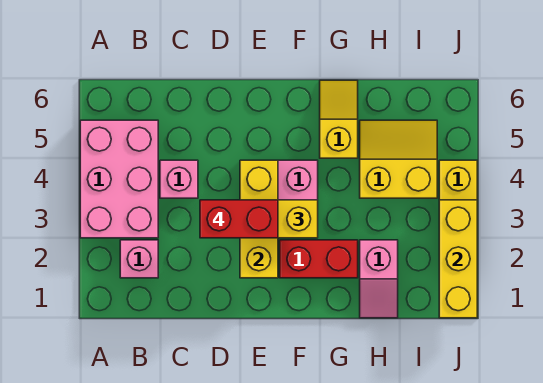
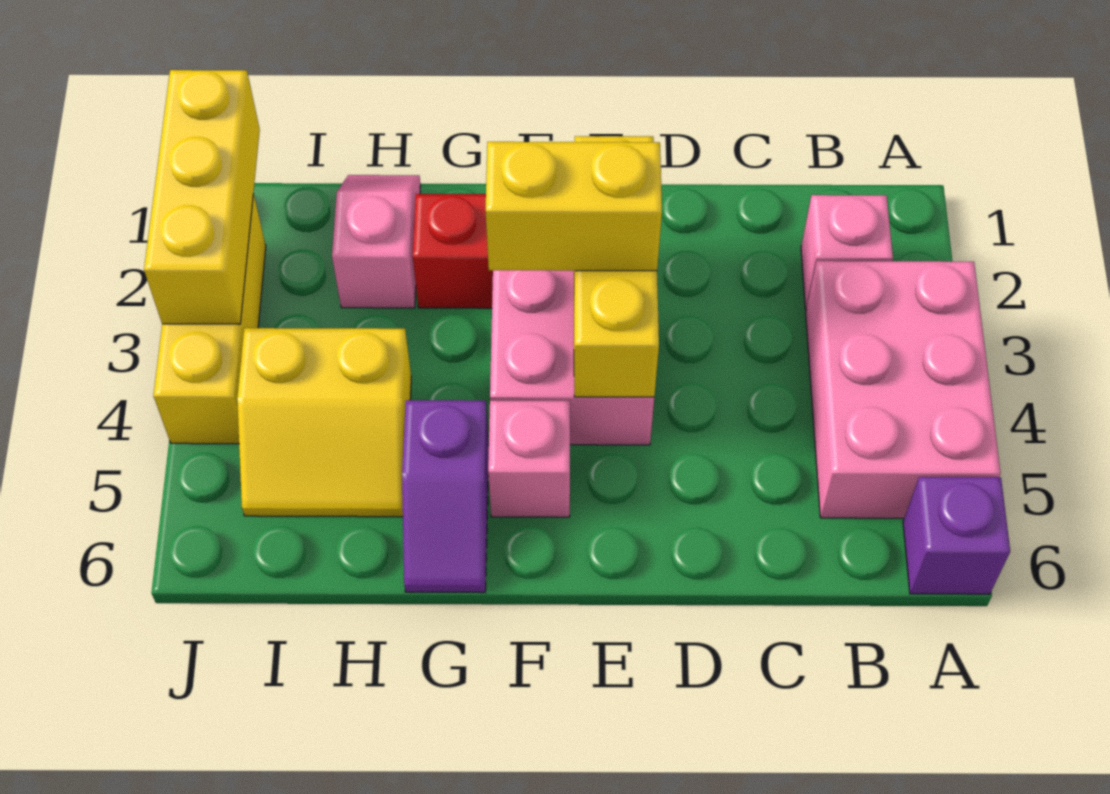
none -> purple brick A6 level 1
pink brick C4 level 1 -> pink brick F5 level 1
red brick D3:E3 level 4 -> none
yellow slope G5:G6 level 1 top 5 -> purple slope G5:G6 level 1 top 5

